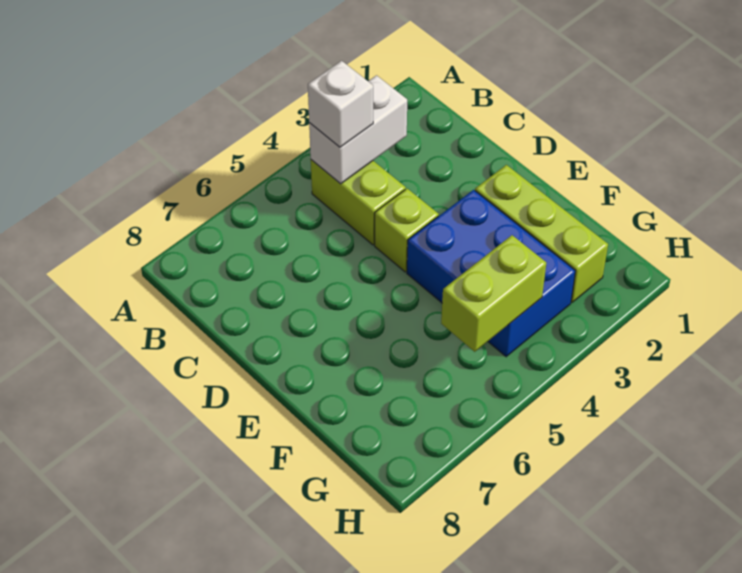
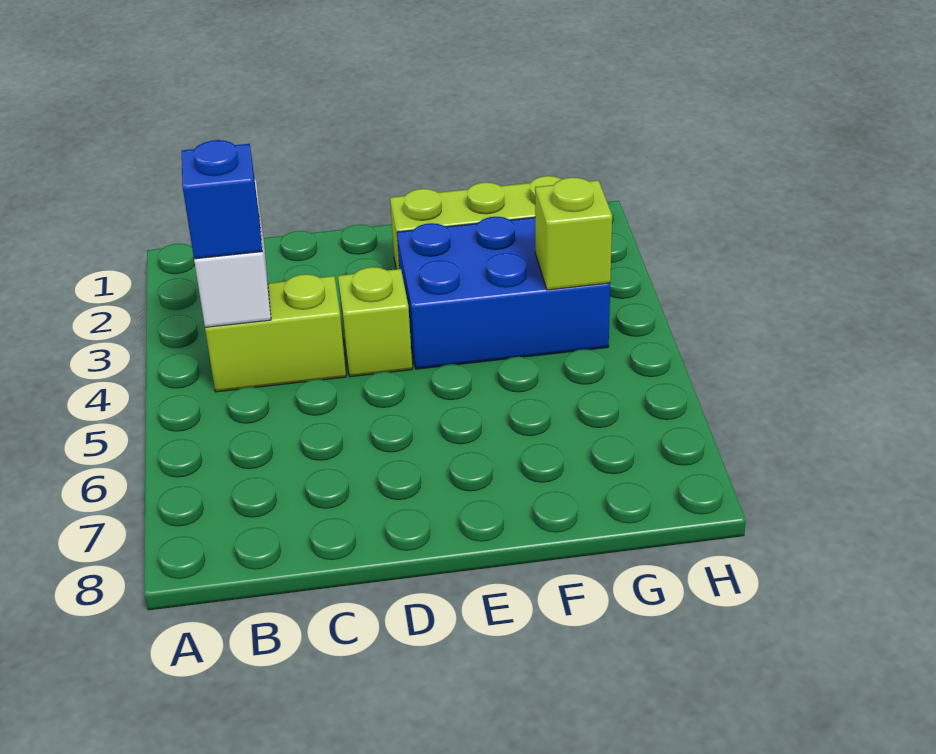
white brick B4 level 3 -> blue brick B4 level 3
lime brick G4:G5 level 2 -> lime brick G4 level 2

